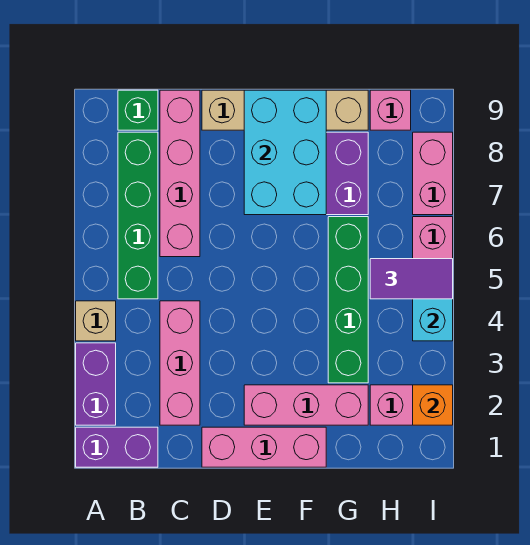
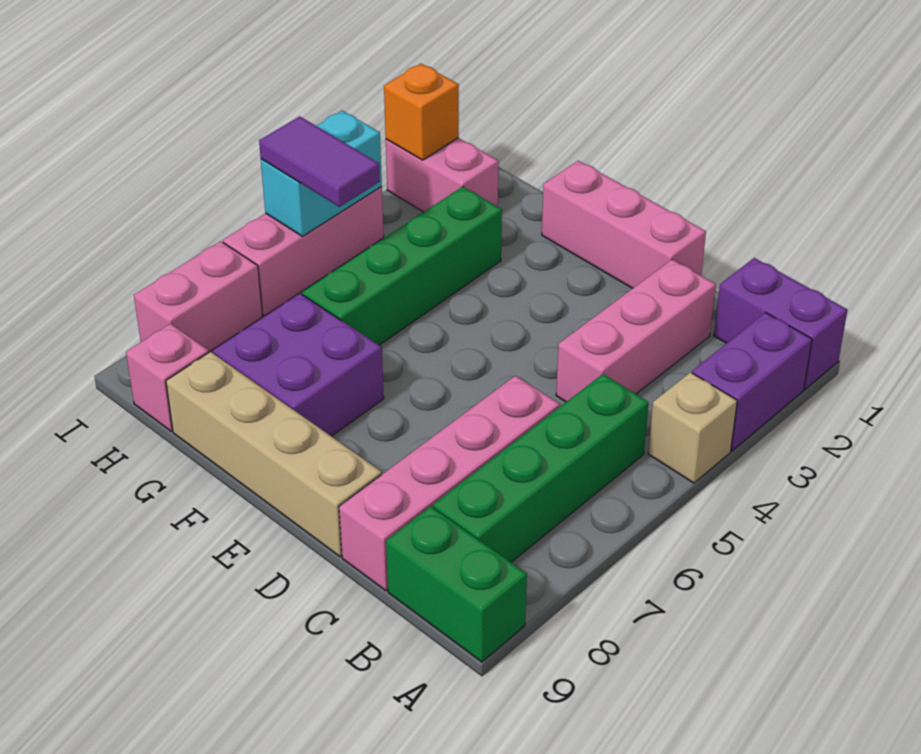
green brick B9 level 1 -> green brick A9:B9 level 1
pink brick E2:G2 level 1 -> none
cyan brick E7:F9 level 2 -> none

